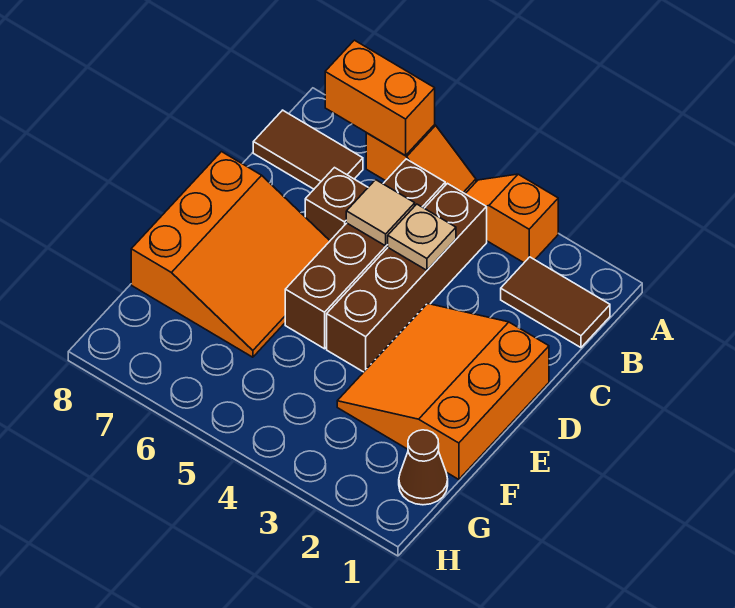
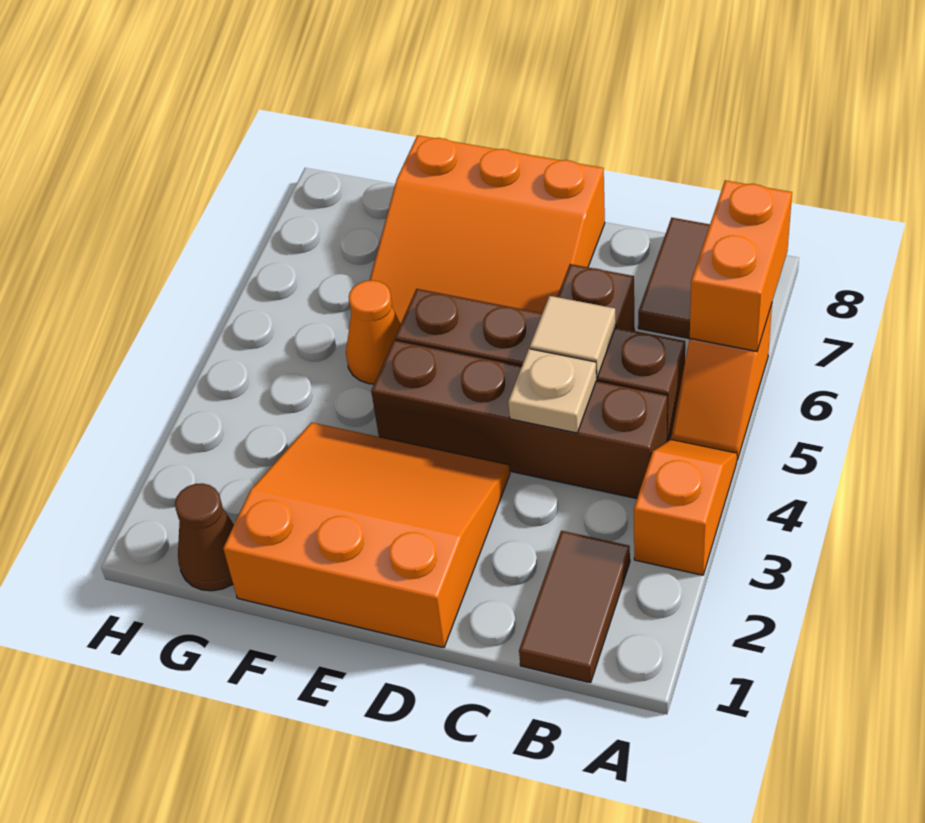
none -> orange cone F5 level 1

